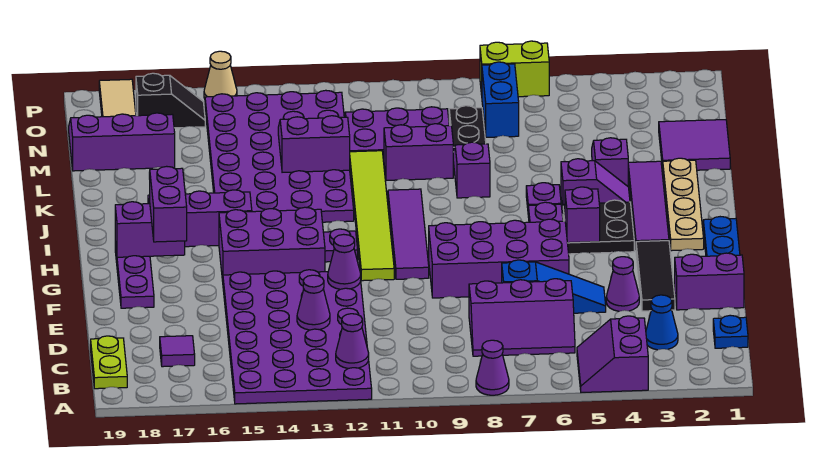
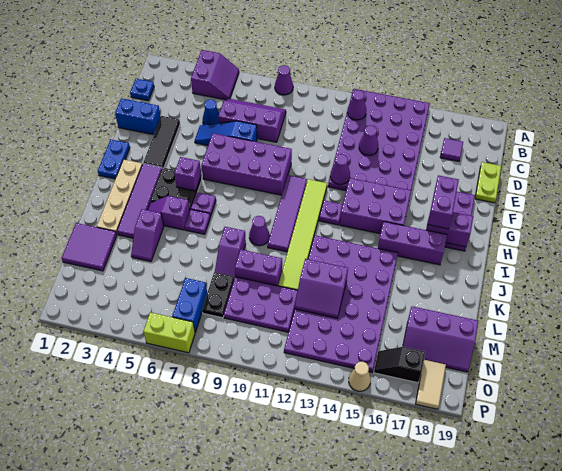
lime plate B19:C19 level 1 -> lime plate D19:E19 level 1
blue cone C3 level 1 -> blue cone D5 level 1
purple brick E1:E2 level 1 -> blue brick E1:E2 level 1
purple cone E4 level 1 -> purple cone J9 level 1

